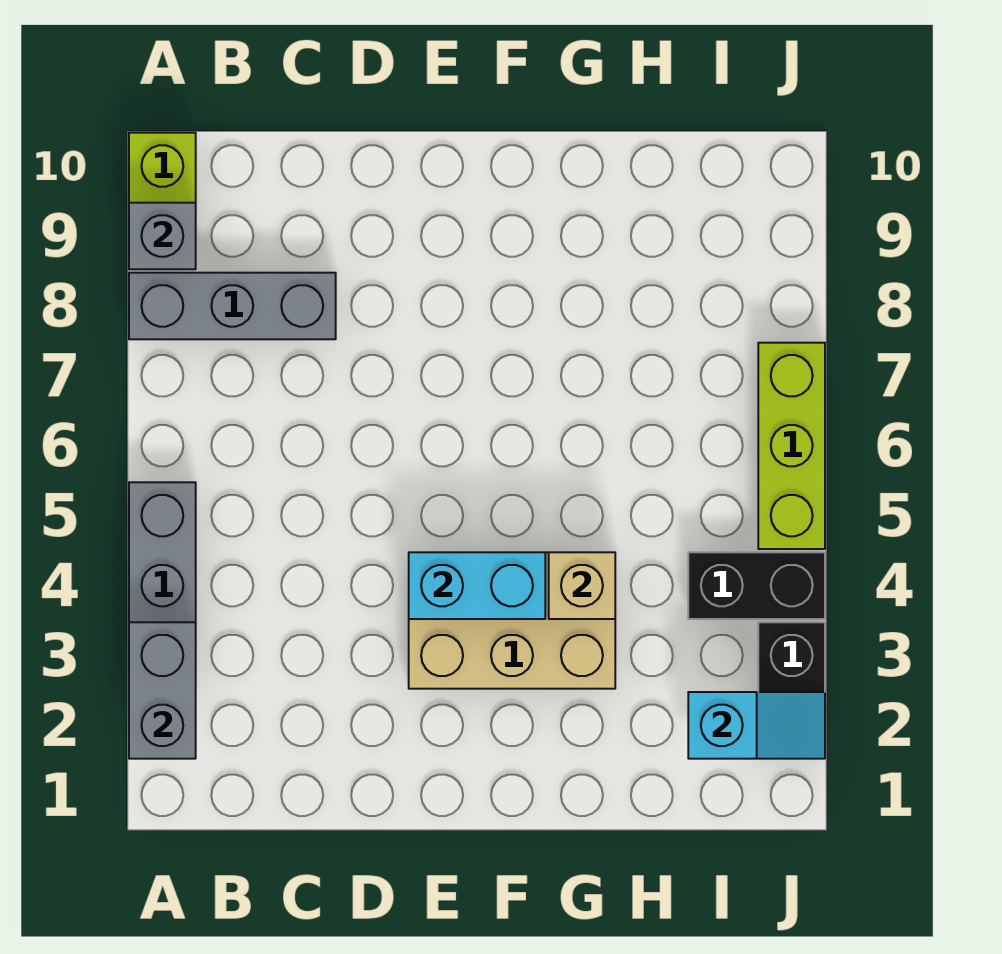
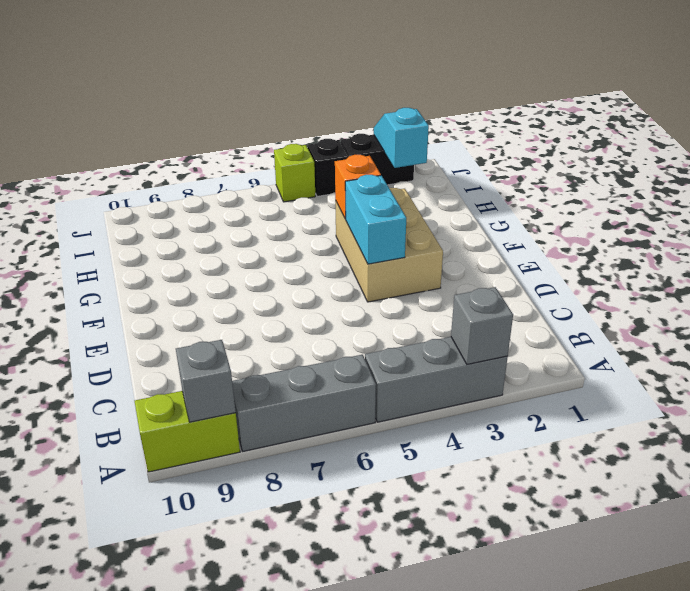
grey brick A2:A3 level 2 -> grey brick A3 level 2
grey brick A8:C8 level 1 -> grey brick A6:A8 level 1
tan brick G4 level 2 -> orange brick G4 level 2
black brick I4:J4 level 1 -> black brick J4 level 1
lime brick J5:J7 level 1 -> lime brick J5 level 1

